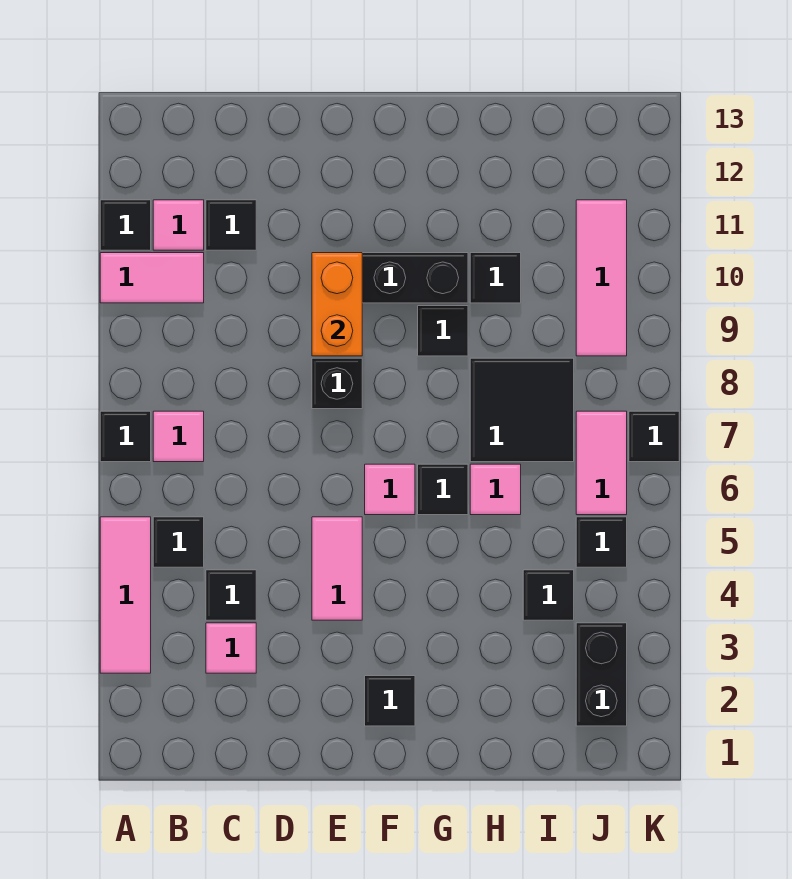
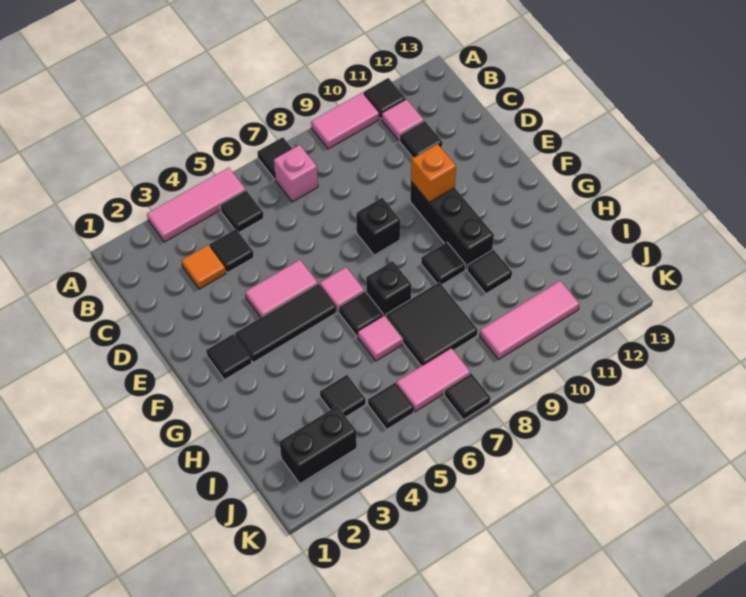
pink tile A10:B10 level 1 -> pink tile A9:A10 level 1
pink tile B7 level 1 -> pink brick B7 level 1
pink tile C3 level 1 -> orange tile C3 level 1
orange brick E9:E10 level 2 -> orange brick E10 level 2
none -> black tile F3:F5 level 1
none -> black brick G7 level 1

